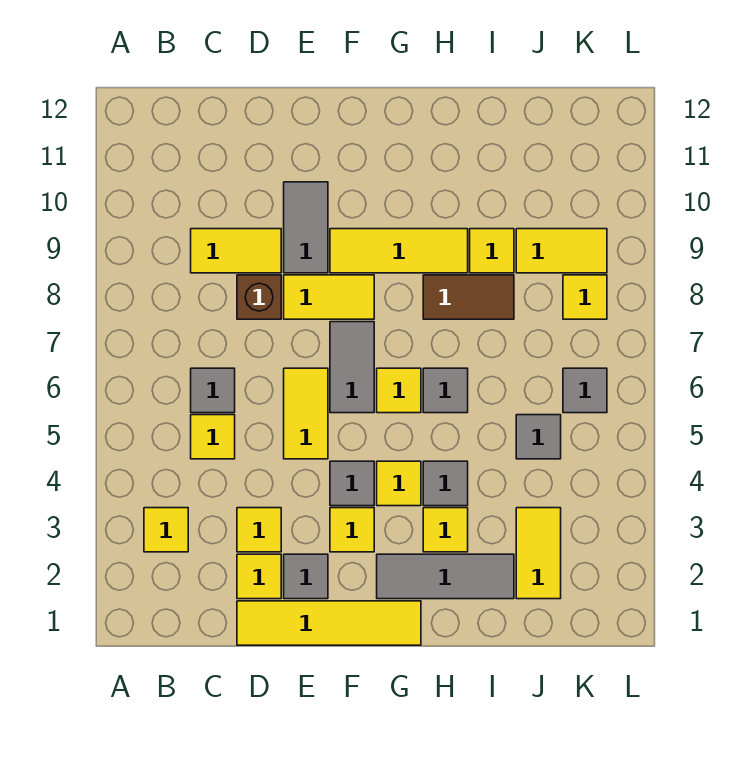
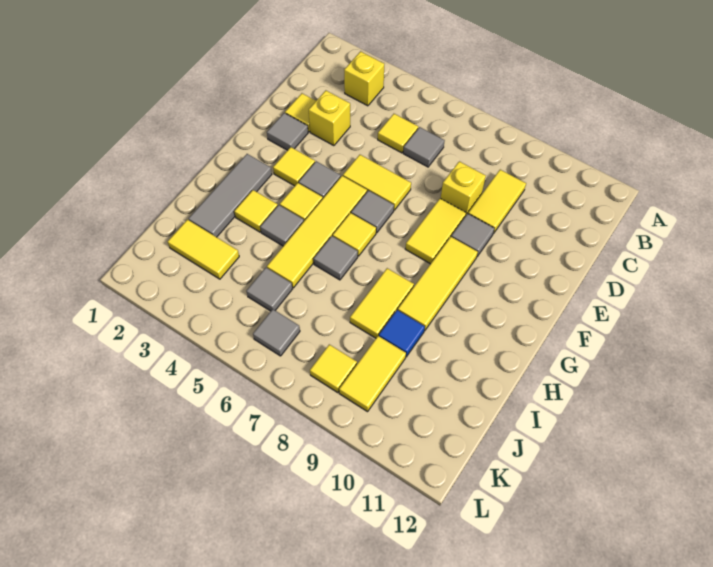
yellow tile B3 level 1 -> yellow brick B3 level 1
yellow tile D1:G1 level 1 -> yellow tile F5:I5 level 1
yellow tile D3 level 1 -> yellow brick D3 level 1
brown brick D8 level 1 -> yellow brick D8 level 1
grey tile E9:E10 level 1 -> grey tile E9 level 1
grey tile F6:F7 level 1 -> grey tile F6 level 1
brown tile H8:I8 level 1 -> yellow tile H8:I8 level 1
yellow tile I9 level 1 -> blue tile I9 level 1

